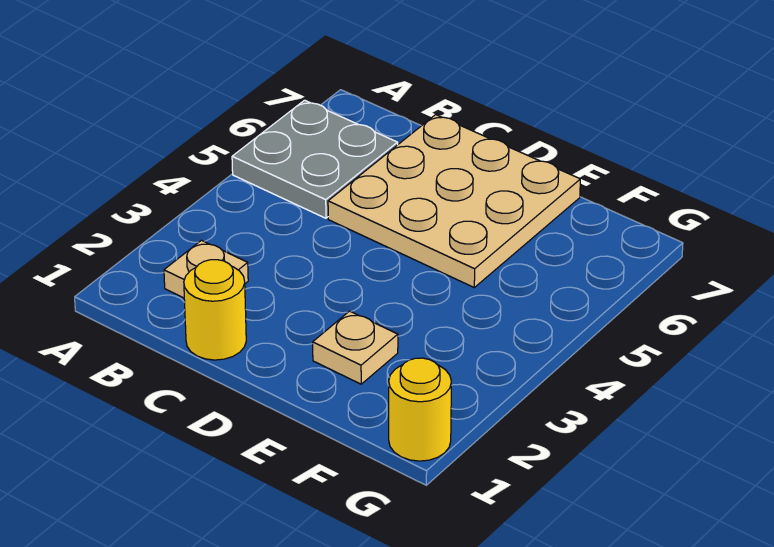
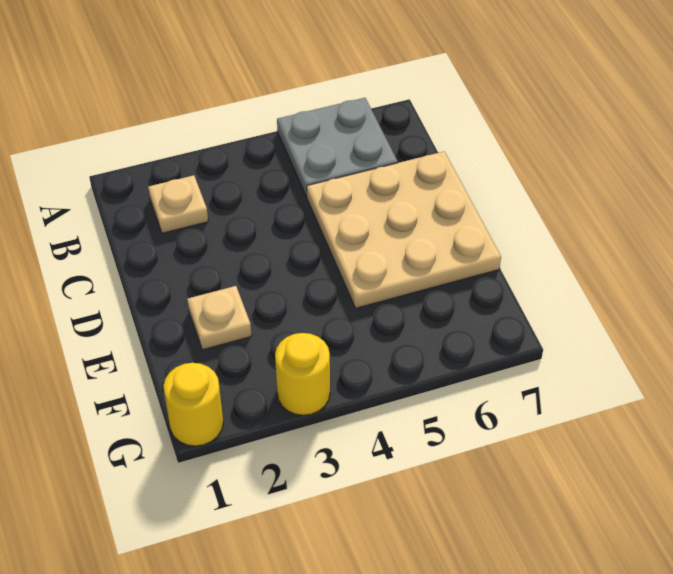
yellow round brick C1 level 1 -> yellow round brick G3 level 1

